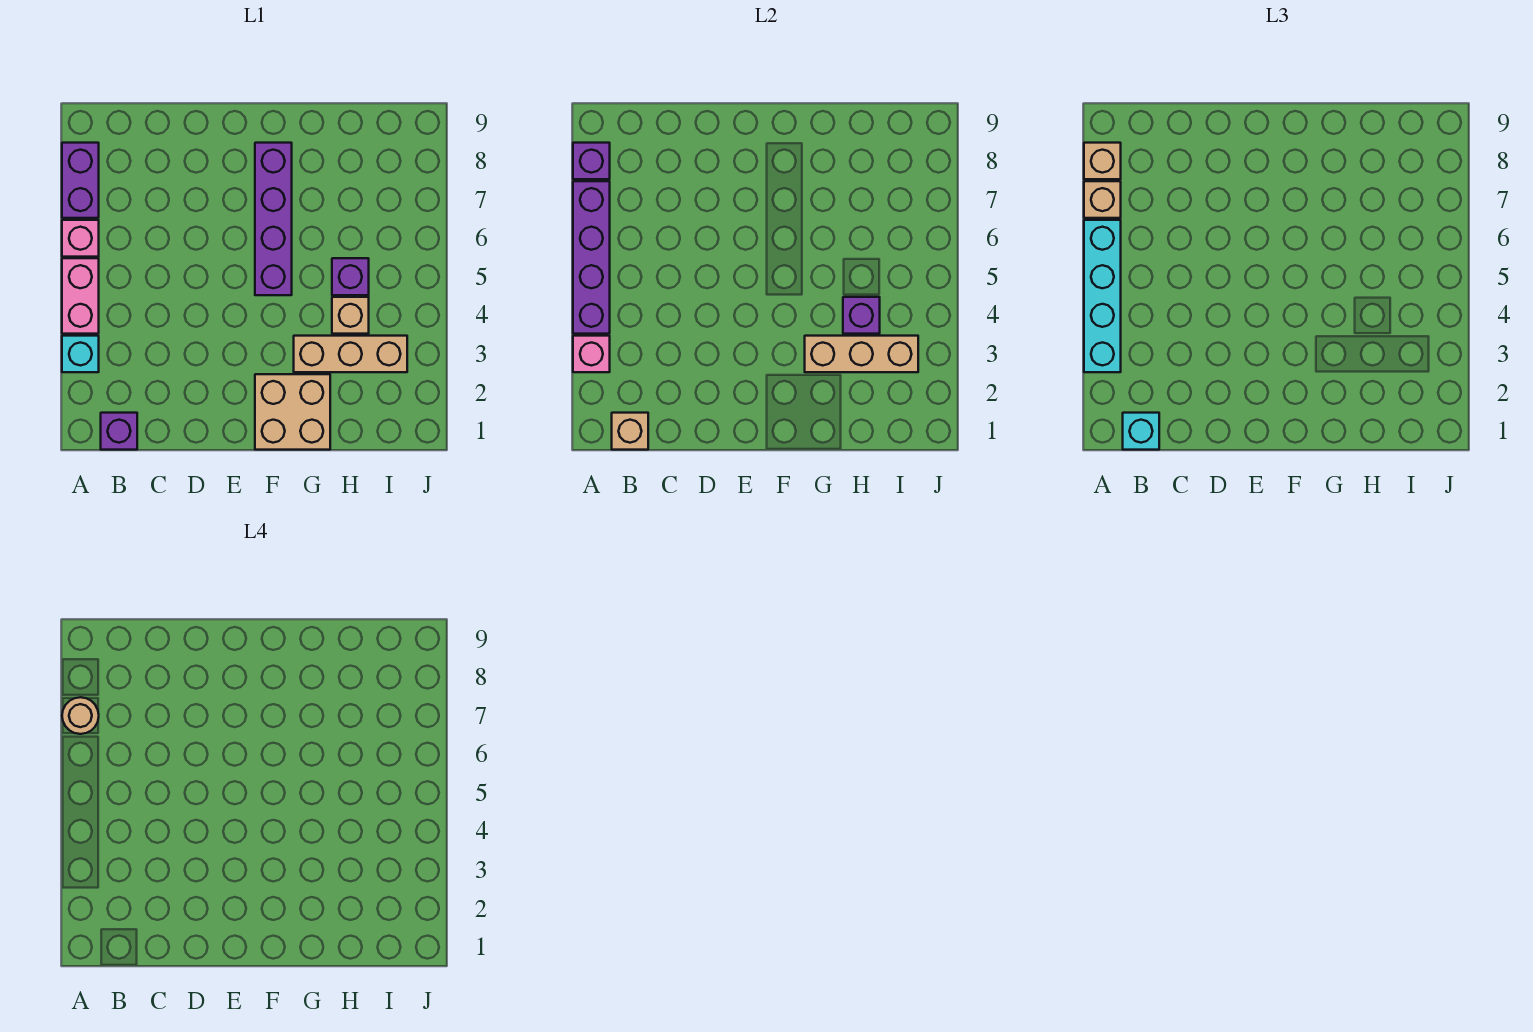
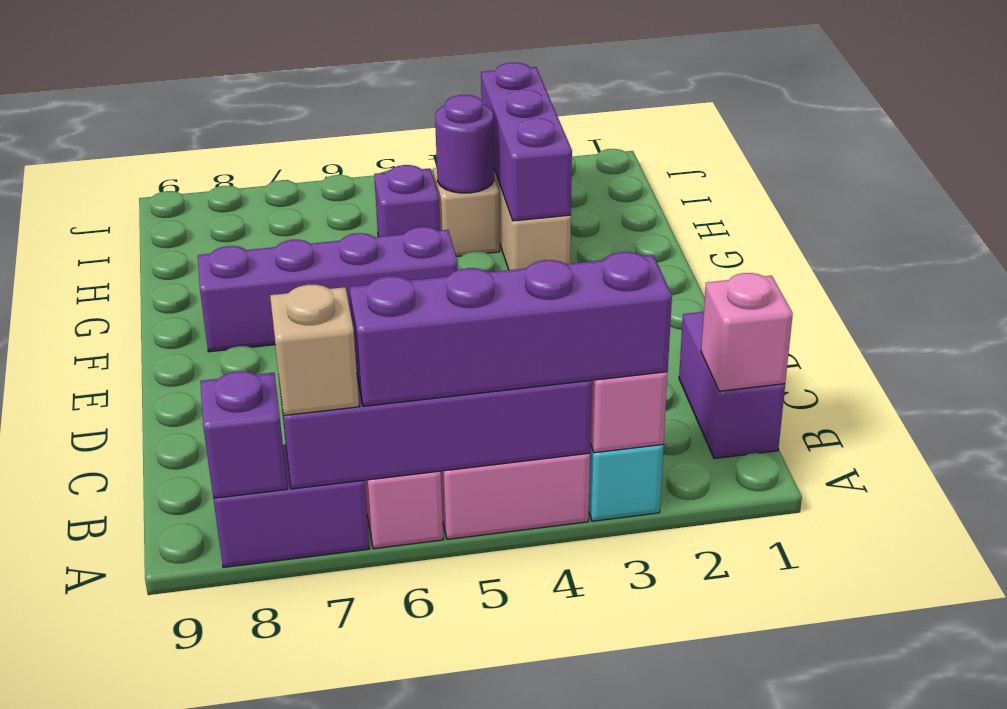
cyan brick A3:A6 level 3 -> purple brick A3:A6 level 3
tan round brick A7 level 4 -> none
tan brick A8 level 3 -> none
purple brick B1 level 1 -> purple brick B1:C1 level 1
tan brick B1 level 2 -> pink brick B1 level 2
cyan brick B1 level 3 -> none
tan brick F1:G2 level 1 -> none
tan brick G3:I3 level 2 -> purple brick G3:I3 level 2
purple brick H4 level 2 -> purple round brick H4 level 2

